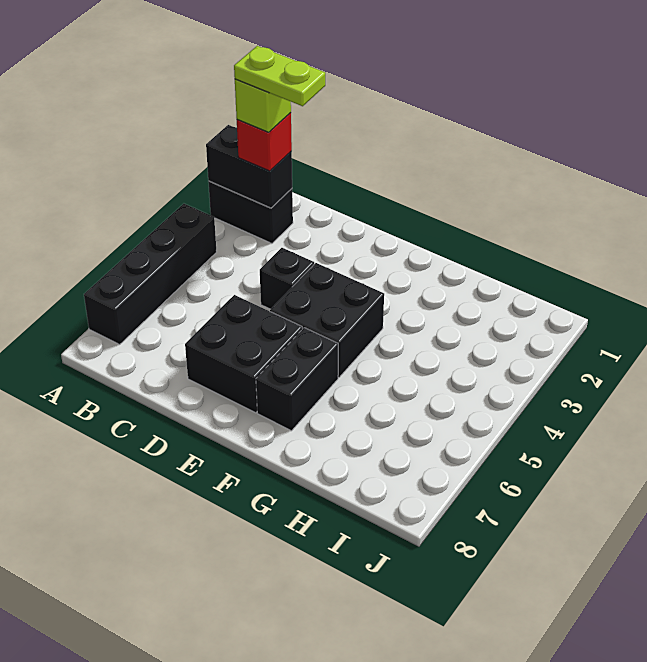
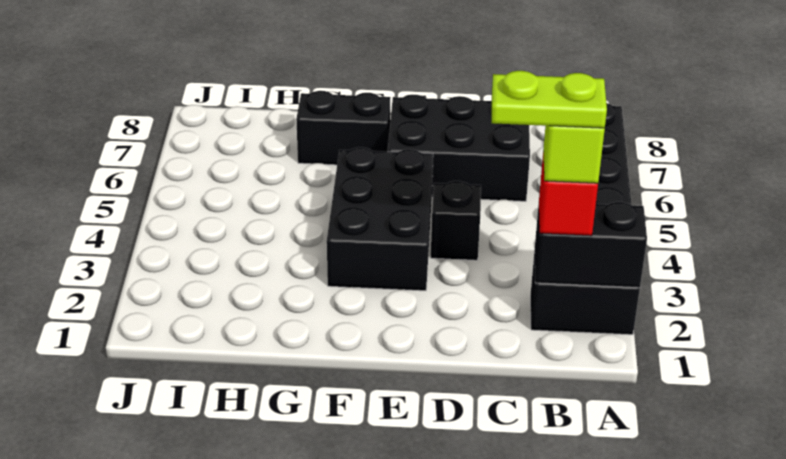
black brick D6:E7 level 1 -> black brick C6:E7 level 1
black brick E4:F5 level 1 -> black brick E3:F5 level 1
black brick F6:F7 level 1 -> black brick F7:G7 level 1

